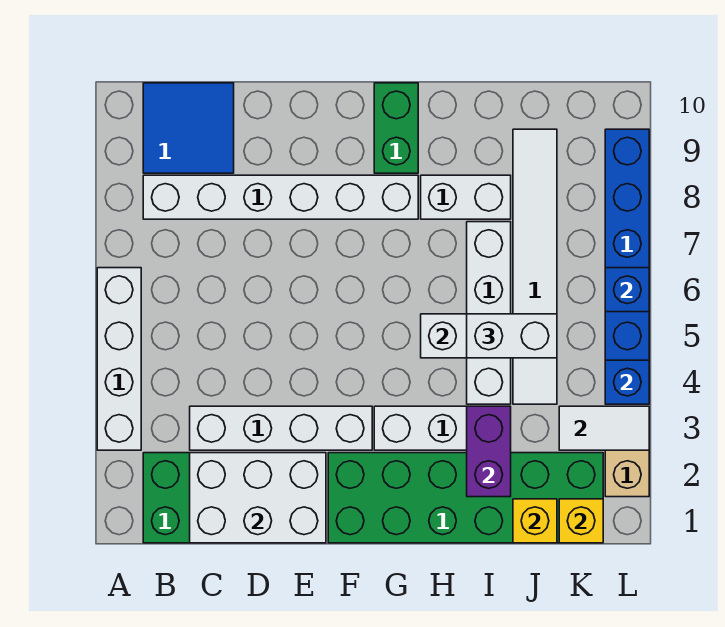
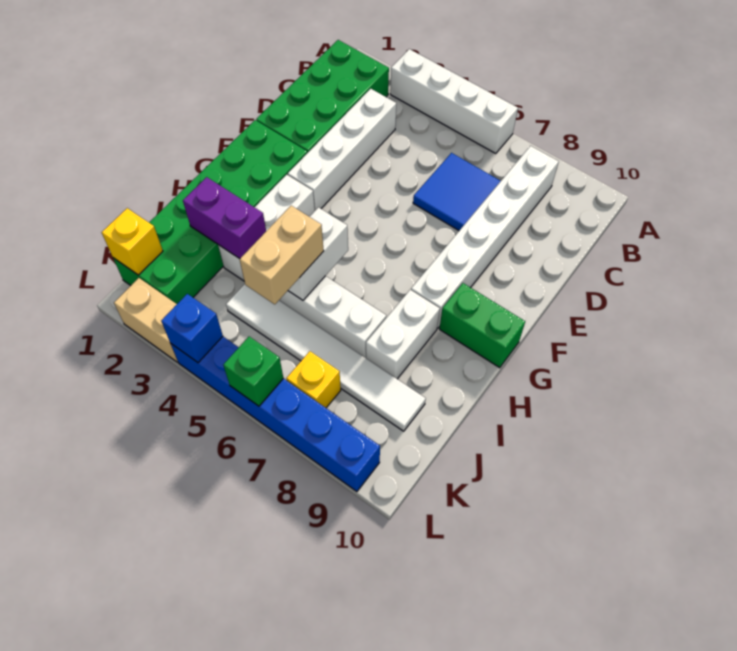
blue tile B9:C10 level 1 -> blue tile C6:D7 level 1
white brick C1:E2 level 2 -> none
white brick I5:J5 level 3 -> tan brick I5:J5 level 3
yellow brick J1 level 2 -> yellow brick K7 level 1
white tile K3:L3 level 2 -> none
blue brick L6 level 2 -> green brick L6 level 2

